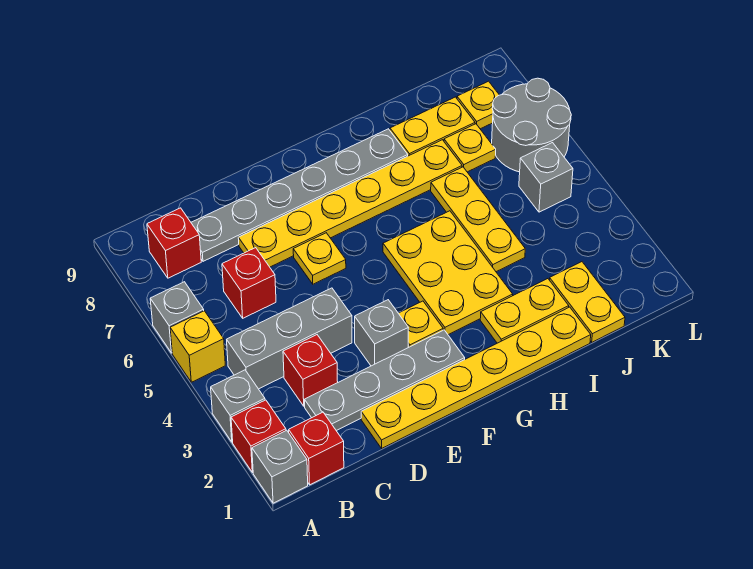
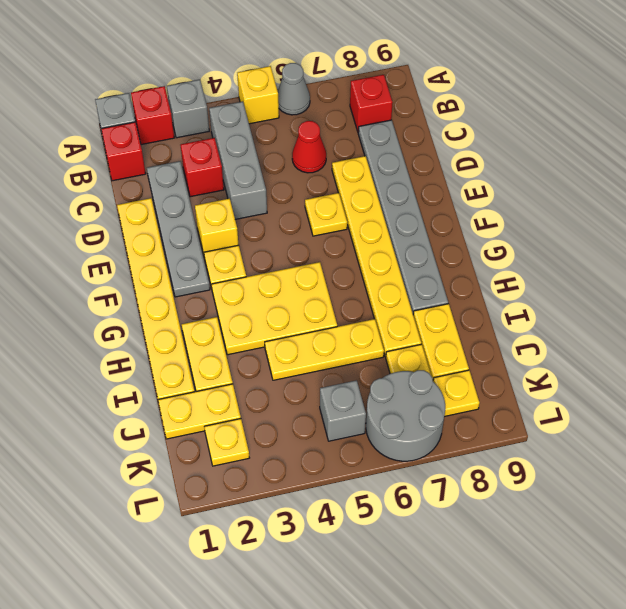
grey brick A6 level 1 -> grey cone A6 level 1
red brick C6 level 1 -> red cone C6 level 1
grey brick E3 level 1 -> yellow brick E3 level 1
none -> yellow plate K2 level 1

